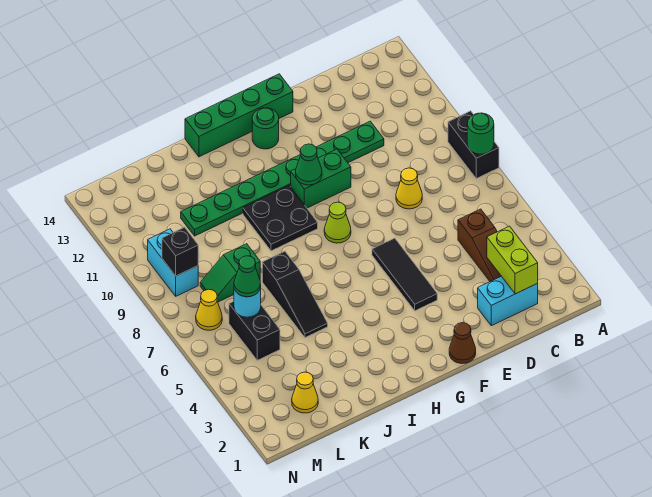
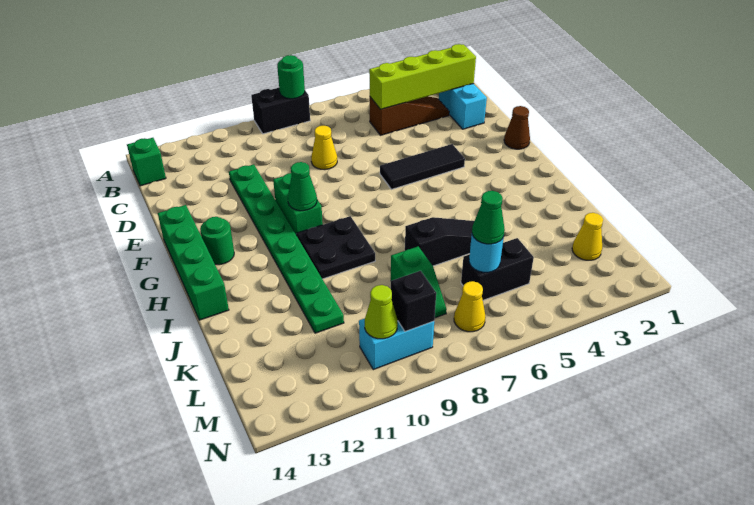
none -> green brick B14 level 1
lime brick C2:C3 level 2 -> lime brick C2:C5 level 2
lime cone G8 level 1 -> lime cone M10 level 2

